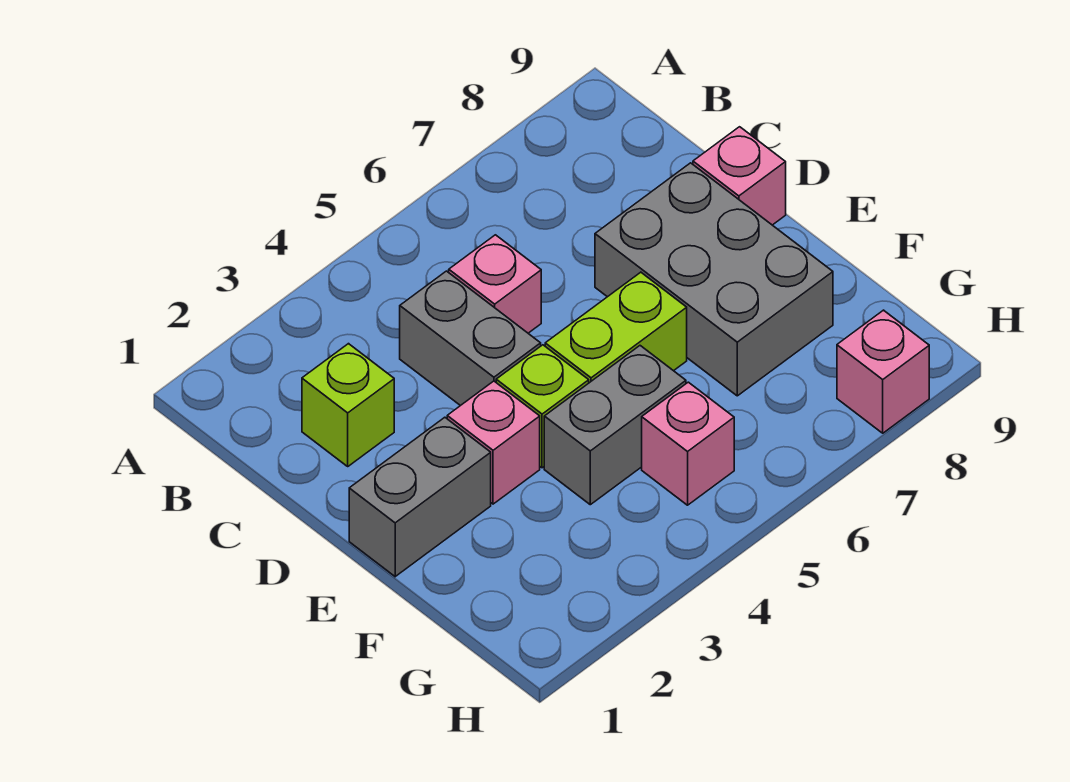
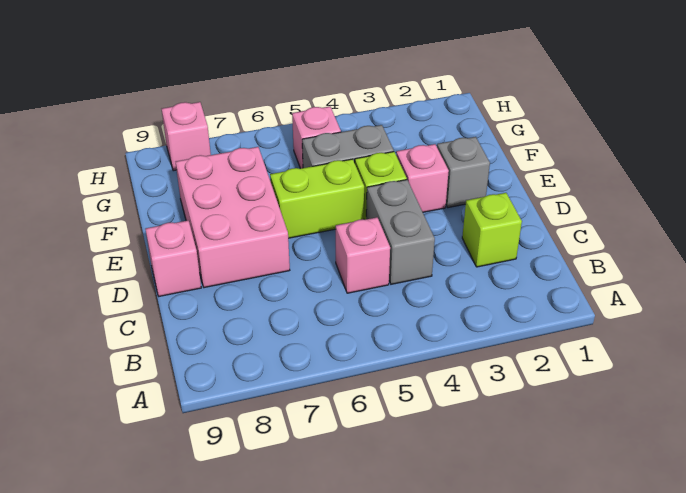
grey brick D7:F8 level 1 -> pink brick D7:F8 level 1
grey brick E1:E2 level 1 -> grey brick E2 level 1

